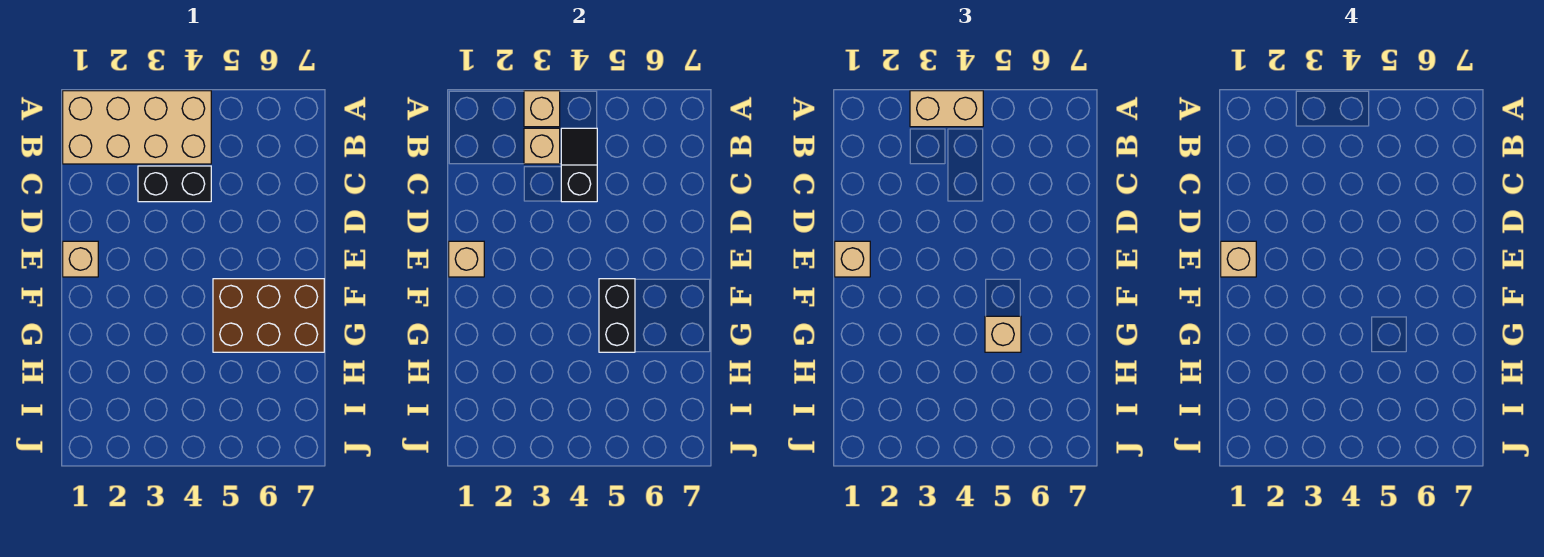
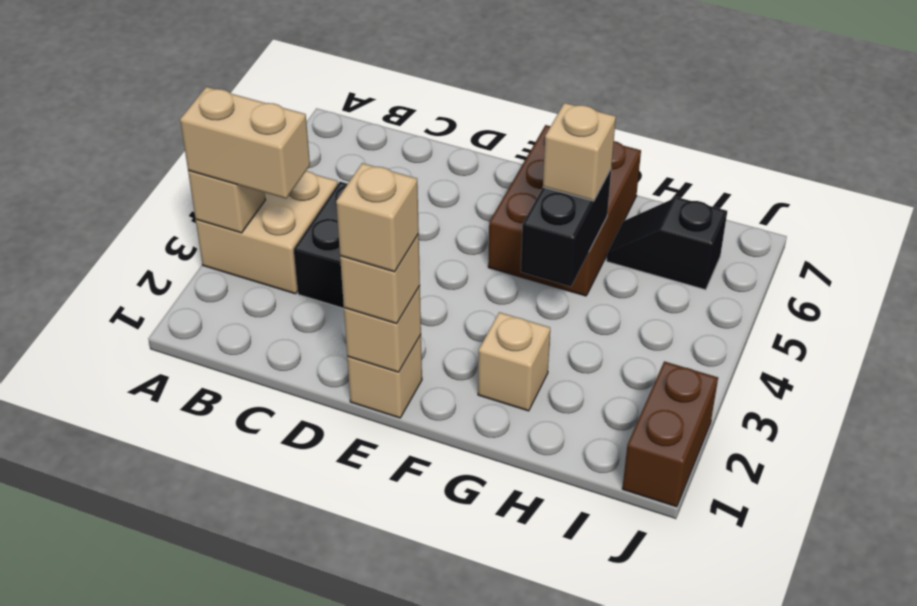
tan brick A1:B4 level 1 -> tan brick A3:B4 level 1
tan brick A3:A4 level 3 -> tan brick A3:B3 level 3
tan brick B3 level 2 -> tan brick G2 level 1
black slope B4:C4 level 2 top C -> black slope H6:I6 level 1 top I
black brick F5:G5 level 2 -> black brick G4:G5 level 2
none -> brown brick J1:J2 level 1

